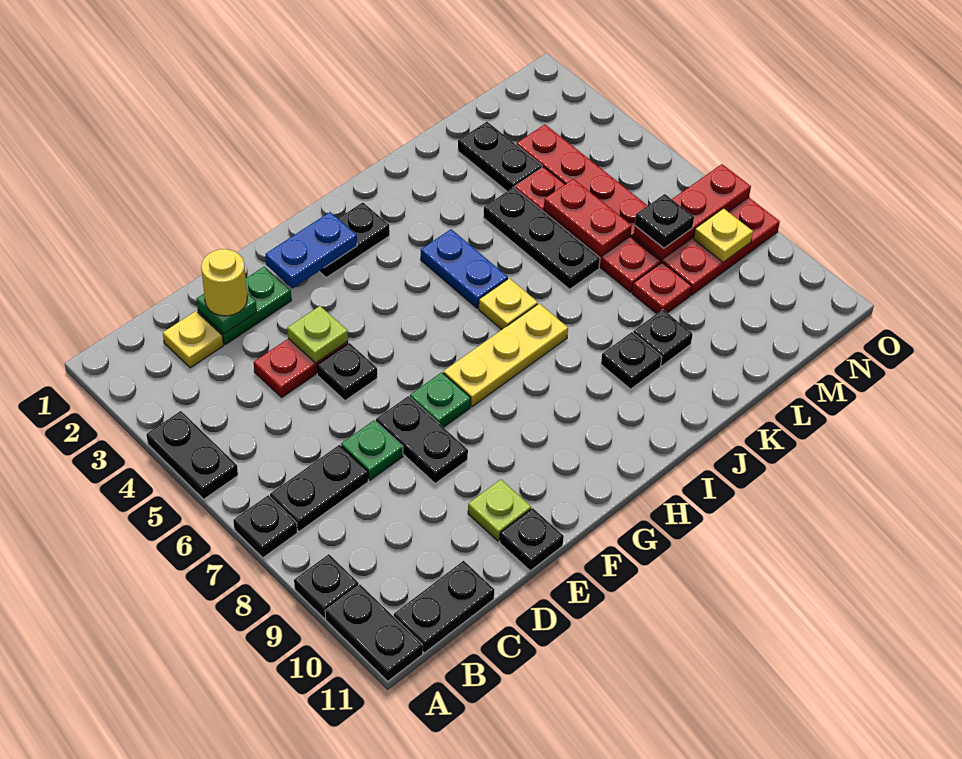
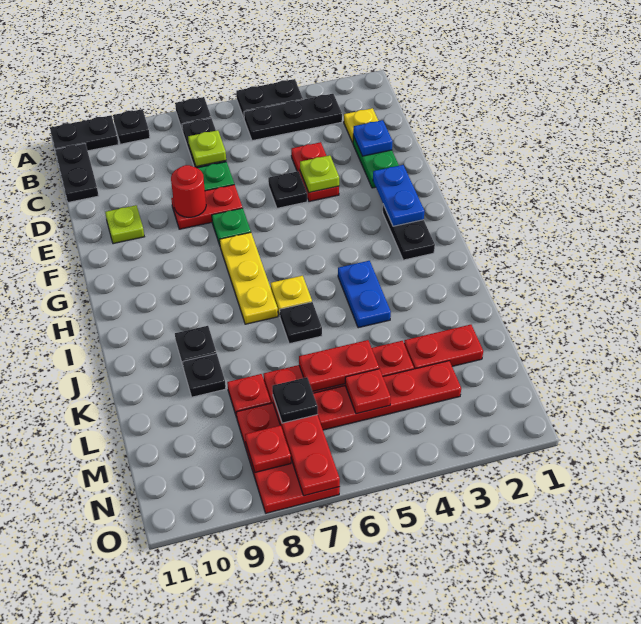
none -> lime plate C7 level 2
green plate D2 level 2 -> blue plate D2 level 2
yellow round brick D2 level 3 -> none
black plate E7:E8 level 1 -> red plate E7:E8 level 1
none -> red round brick E8 level 2
black plate E11 level 1 -> black plate J6 level 1
blue plate I4:I5 level 1 -> blue plate I4:J4 level 1
black plate K4:K6 level 1 -> black plate B3:B5 level 1
black plate L2:L3 level 1 -> red plate L2:L3 level 1
none -> red plate M5 level 2
yellow plate N8 level 2 -> red plate N8 level 2

